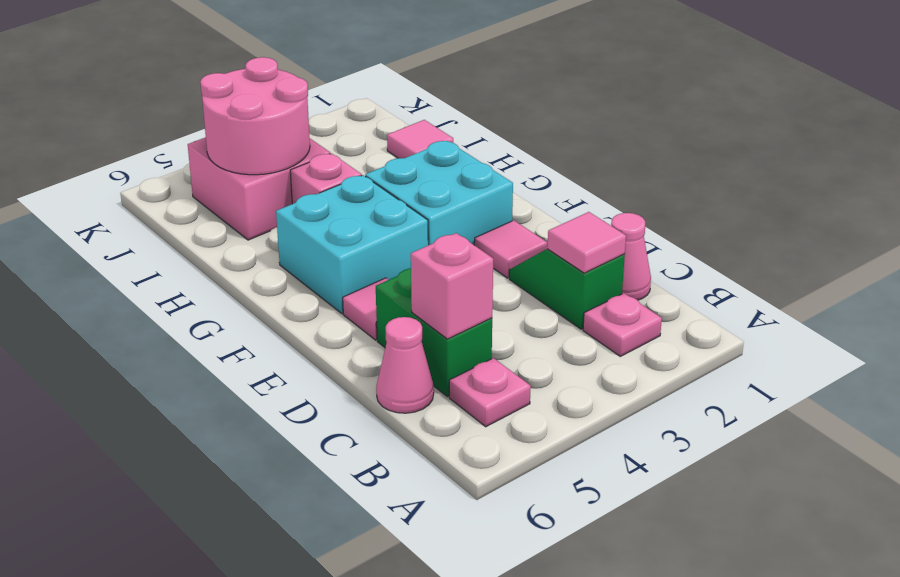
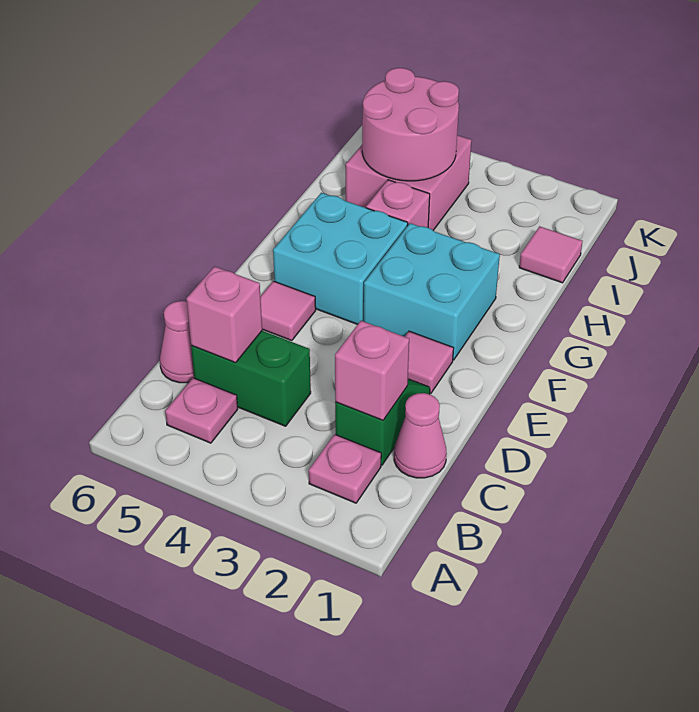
pink tile C2 level 2 -> pink brick C2 level 2
green brick C5:D5 level 1 -> green brick C4:C5 level 1

